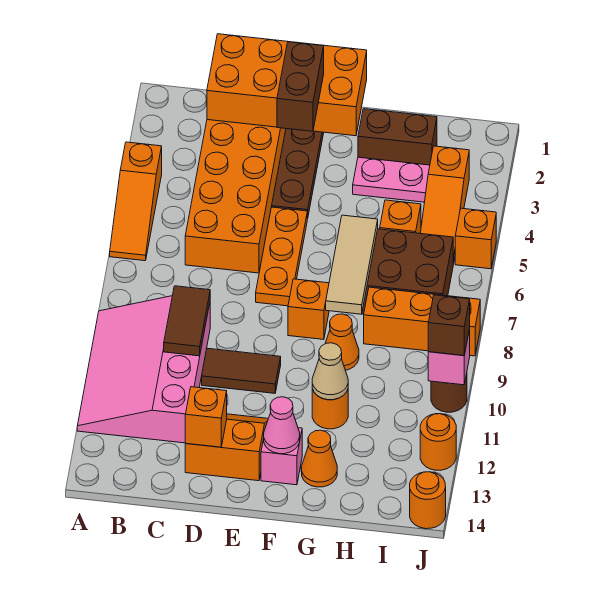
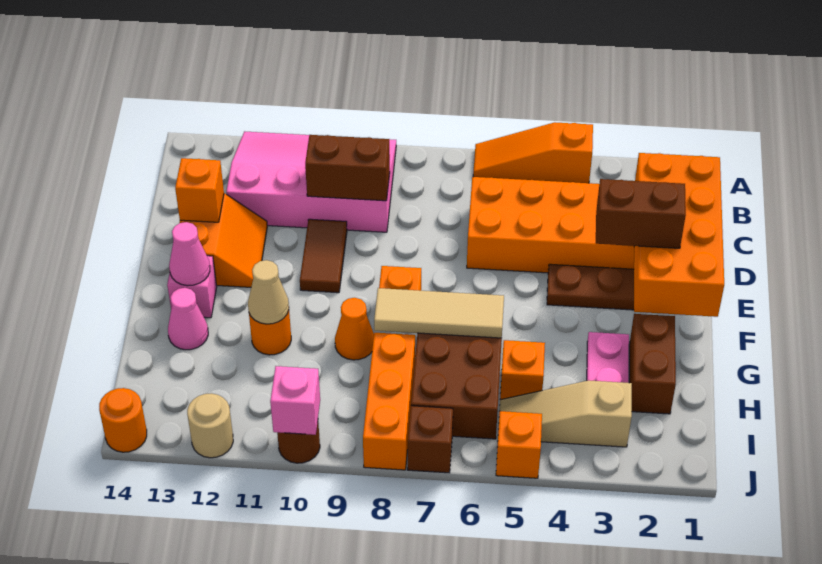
brown tile C9:C10 level 2 -> brown brick C9:C10 level 2
orange plate E5:E7 level 1 -> none
orange cone G13 level 1 -> pink cone G13 level 1
orange slope I3:I5 level 1 top 3 -> tan slope I3:I5 level 1 top 3
brown brick J10 level 3 -> brown brick J7 level 1
orange round brick J12 level 1 -> tan round brick J12 level 1

